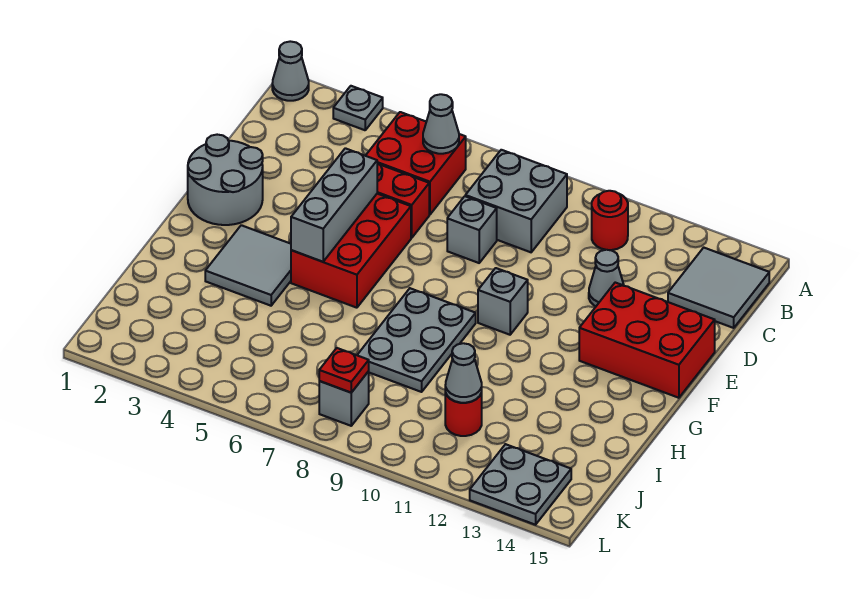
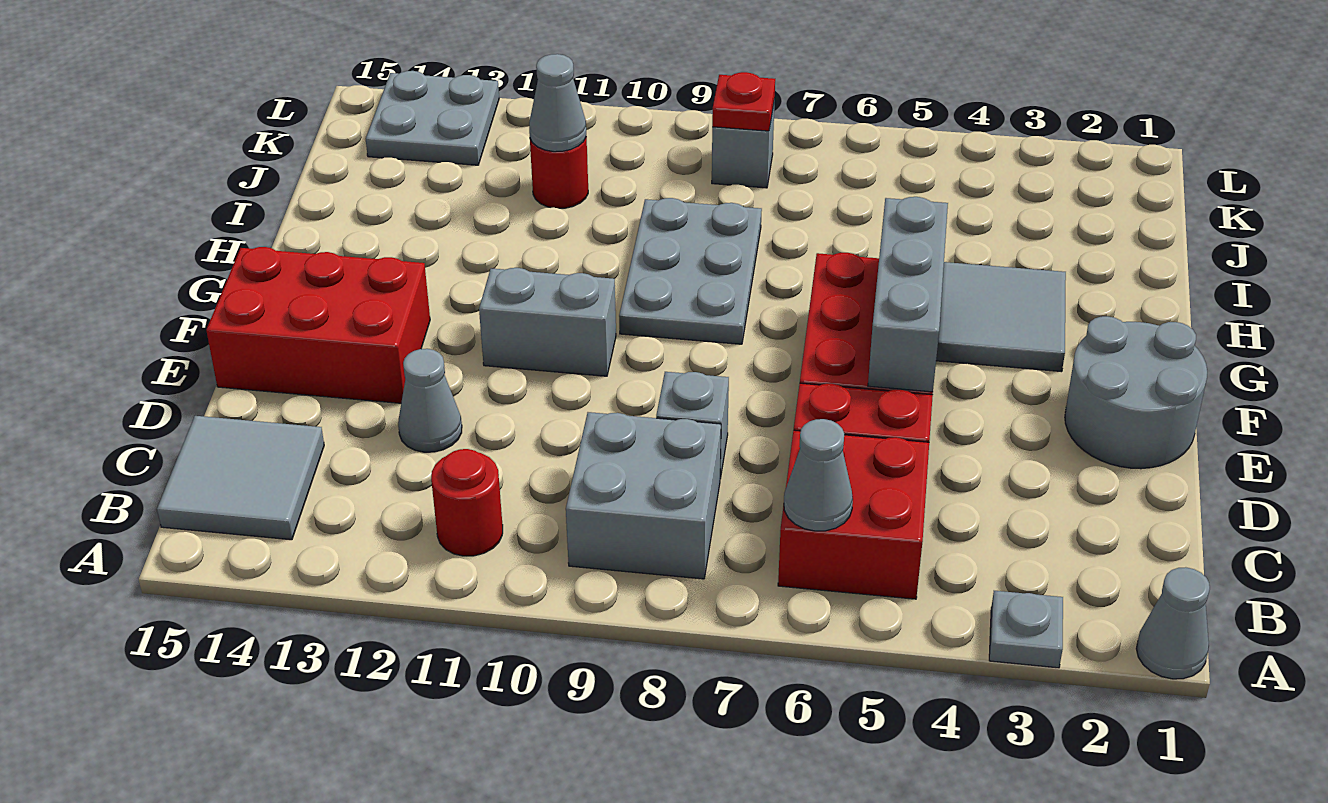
grey brick F10 level 1 -> grey brick F10:F11 level 1

